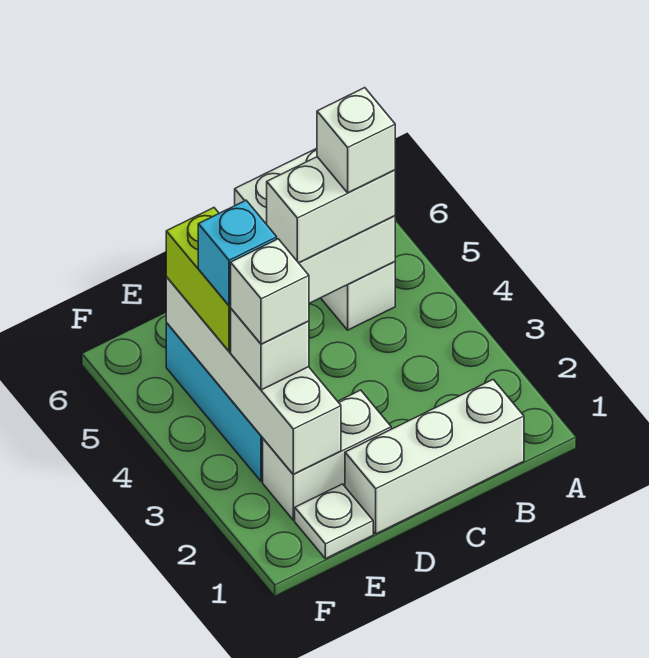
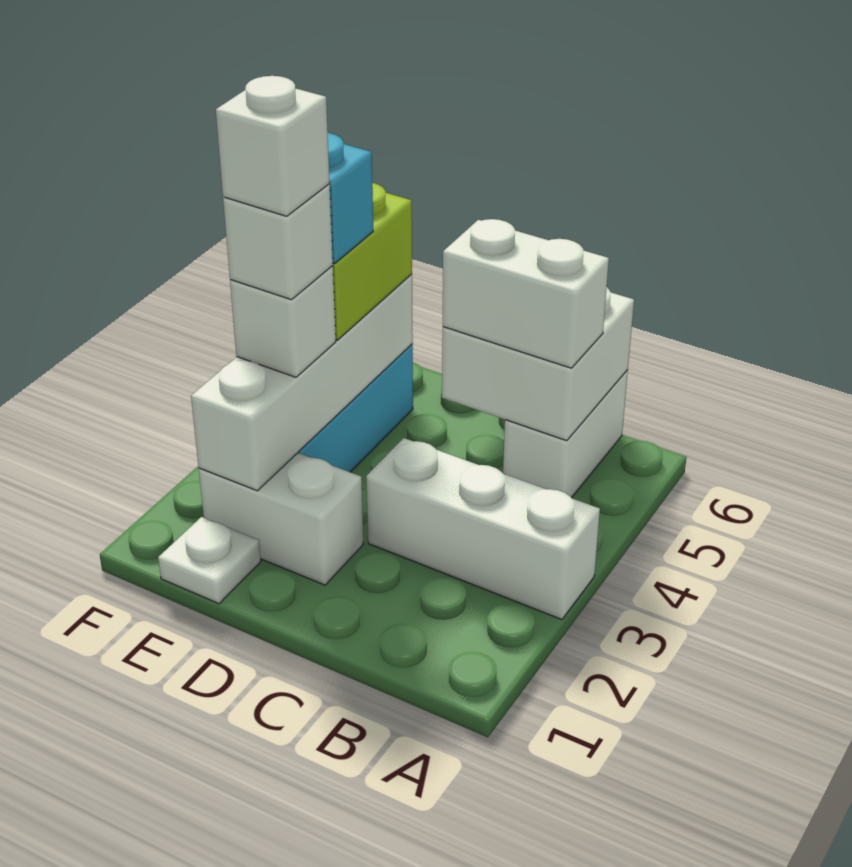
white brick B1:D1 level 1 -> white brick A3:C3 level 1
white brick B5 level 4 -> white brick E3 level 5

